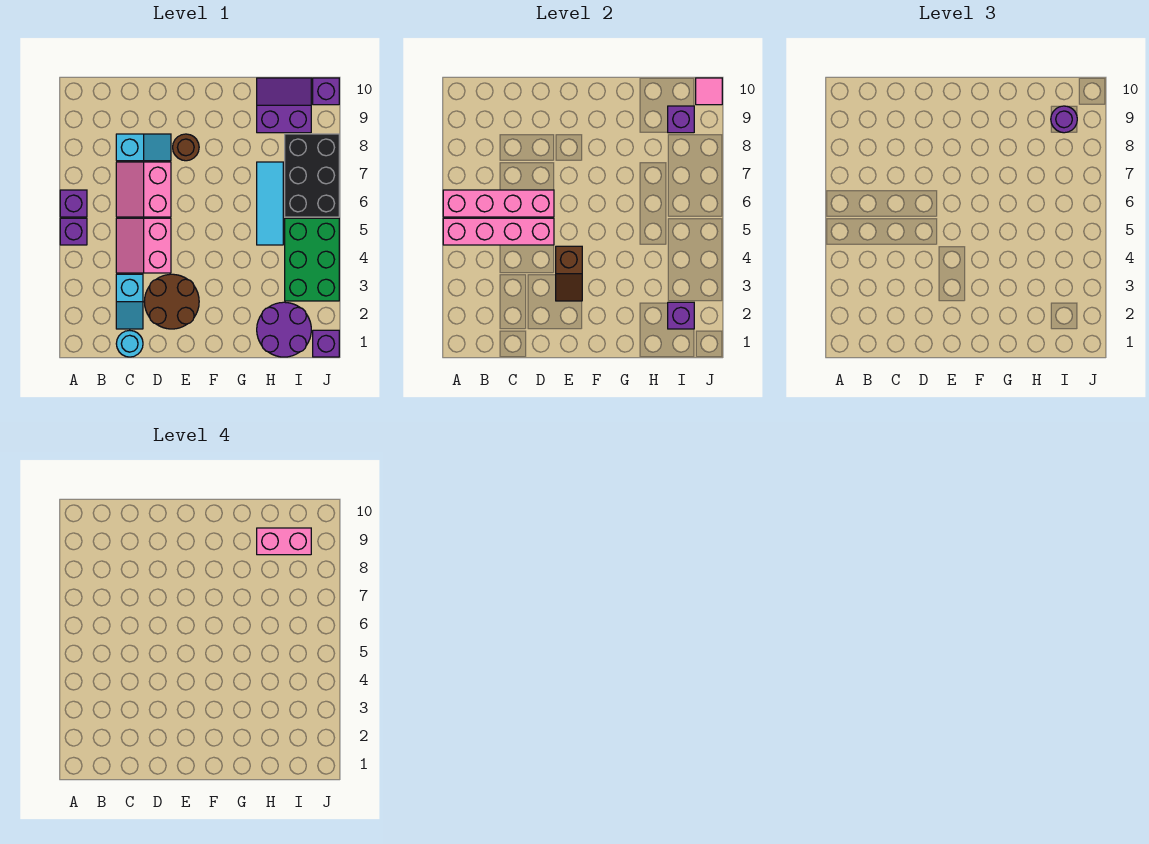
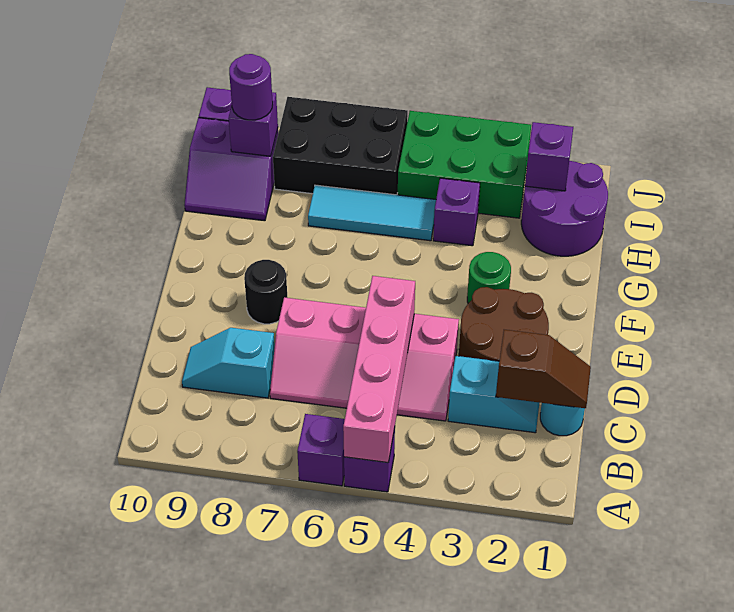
pink brick A6:D6 level 2 -> none
cyan slope C8:D8 level 1 top C -> cyan slope C8:C9 level 1 top 8
brown slope E3:E4 level 2 top 4 -> brown slope C1:C2 level 2 top 2
brown round brick E8 level 1 -> black round brick E8 level 1
none -> green round brick F3 level 1
purple slope H9:I10 level 1 top 9 -> purple slope H9:I10 level 1 top I
pink brick H9:I9 level 4 -> none
purple brick J1 level 1 -> purple brick H4 level 1
pink tile J10 level 2 -> none

